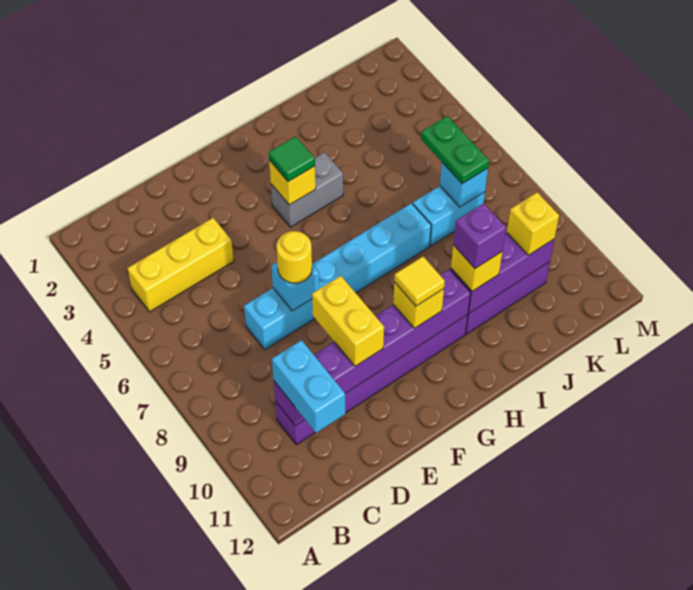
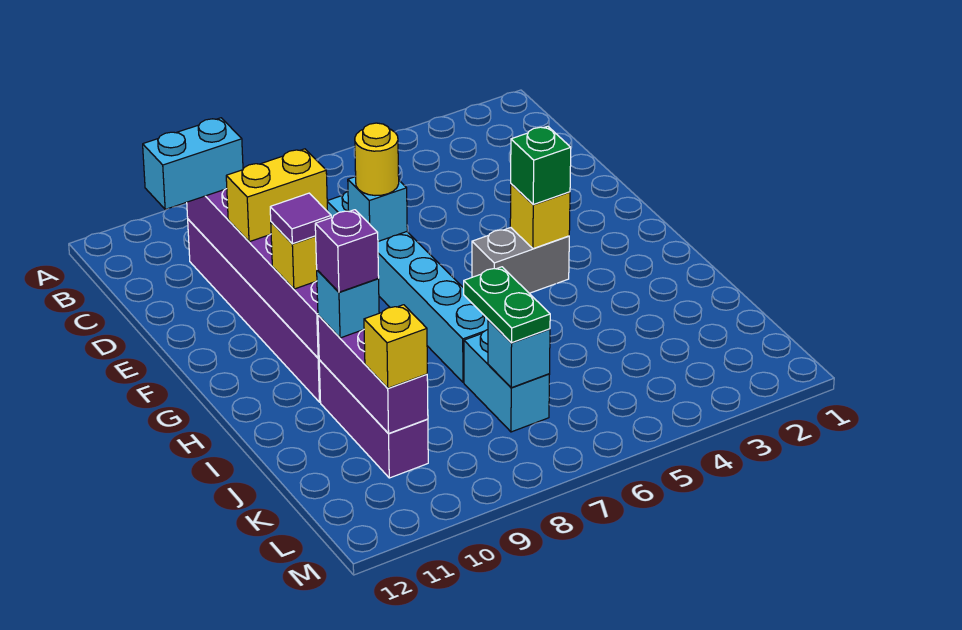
yellow brick B4:D4 level 1 -> none
grey brick G4:H4 level 1 -> grey brick G4:G5 level 1
green tile G4 level 3 -> green brick G4 level 3
yellow tile G10 level 4 -> purple tile G10 level 4
yellow brick I10 level 3 -> cyan brick I10 level 3
green plate K6:K7 level 3 -> green plate J7:K7 level 3

